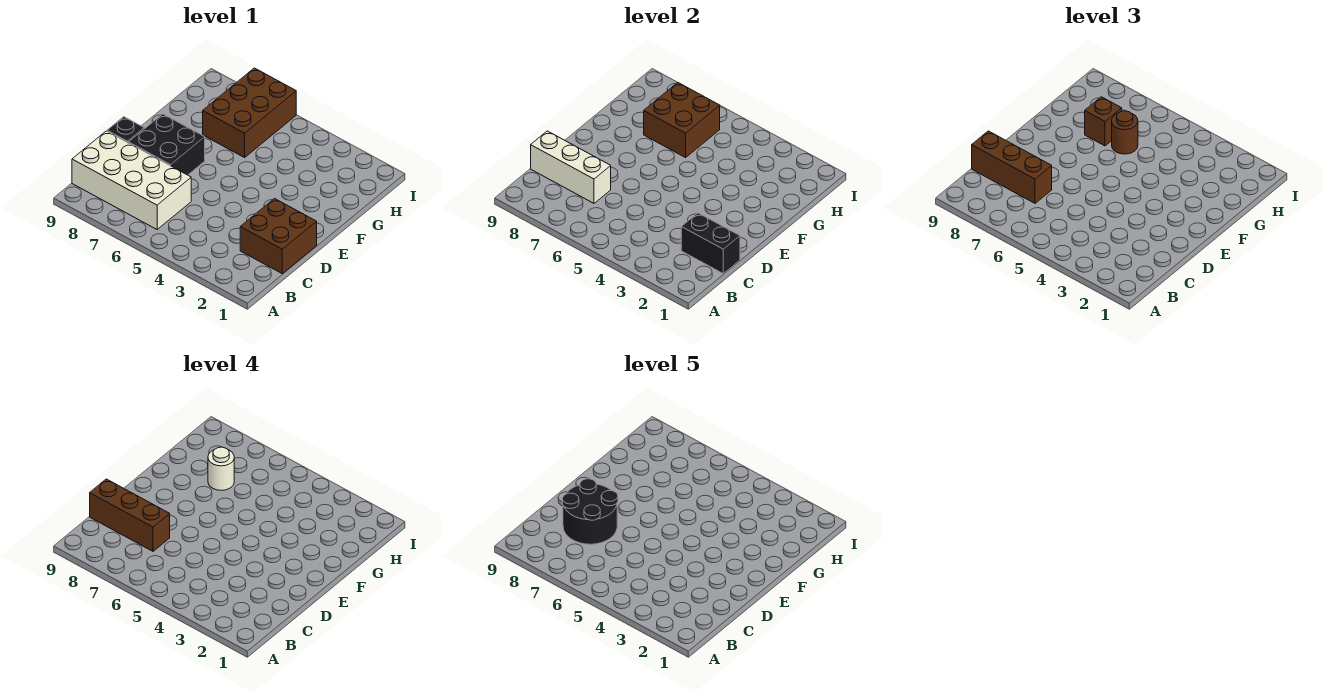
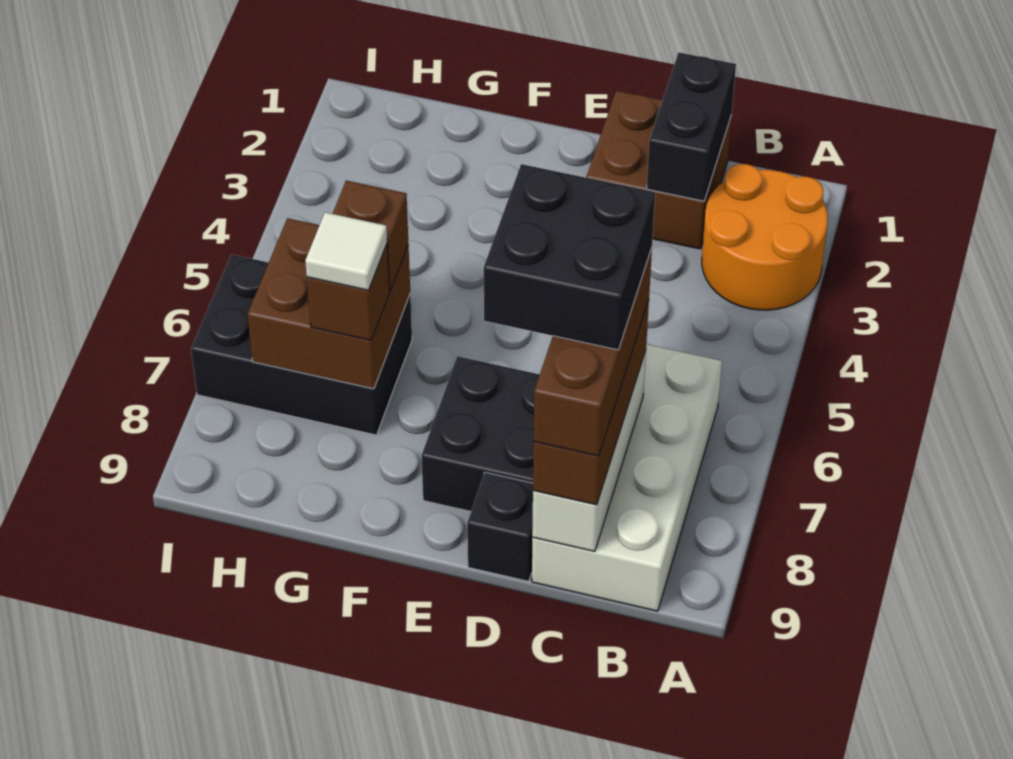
none -> orange round brick A2:B3 level 1
black round brick C7:D8 level 5 -> black brick C7:D8 level 5
brown brick G6:I7 level 1 -> black brick G6:I7 level 1
brown round brick G6 level 3 -> brown brick G6 level 3
white round brick G7 level 4 -> white tile G7 level 4

